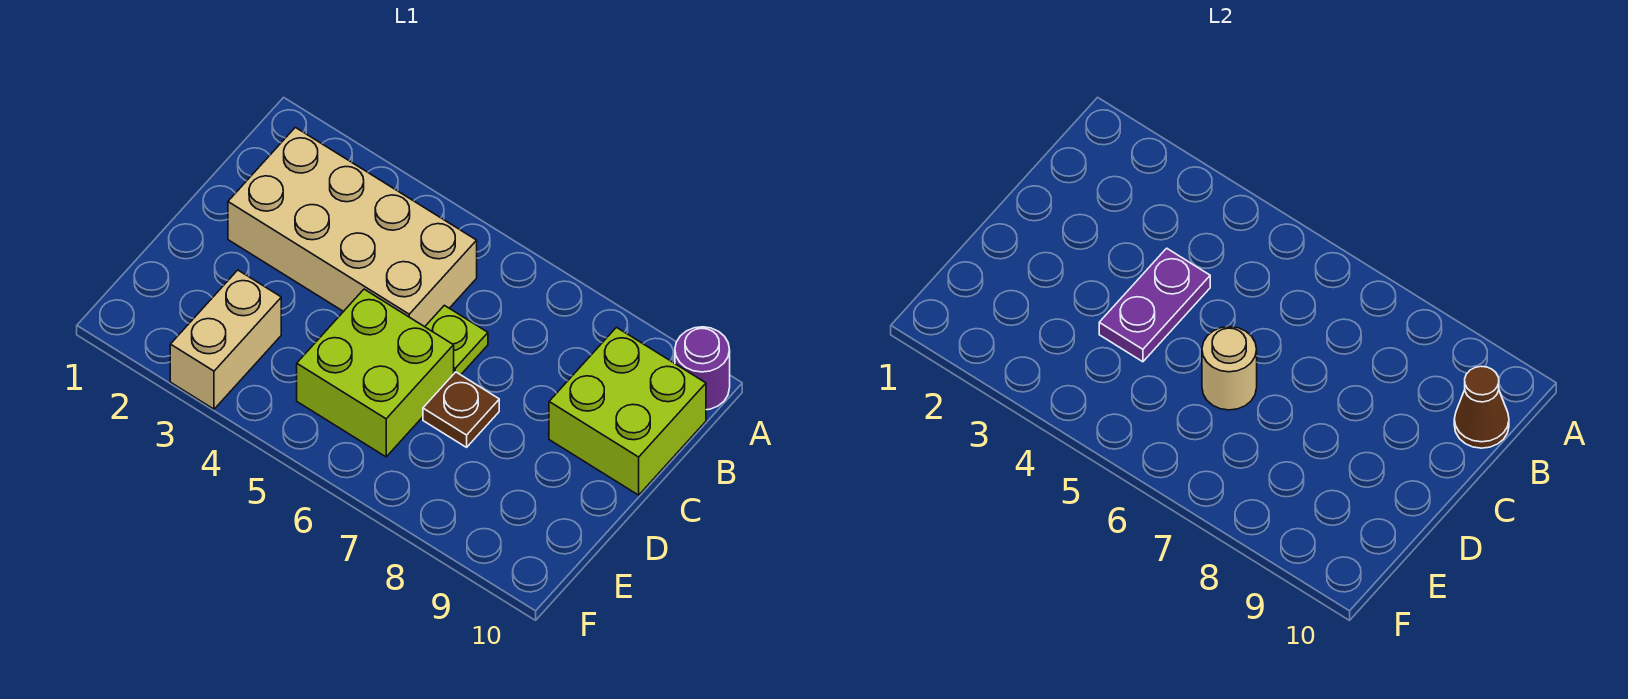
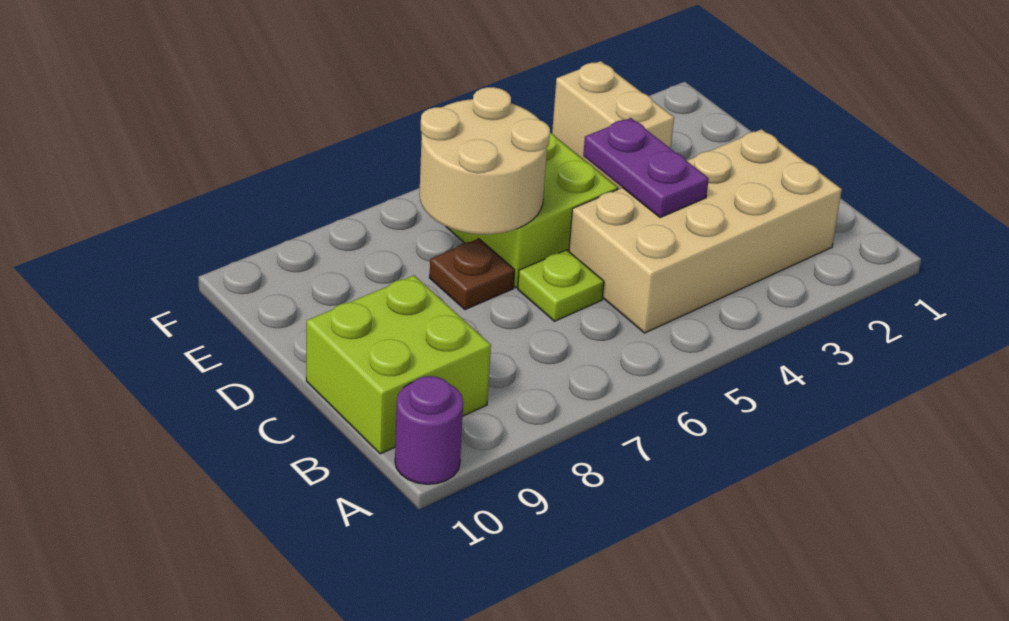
brown cone B10 level 2 -> none
tan round brick D6 level 2 -> tan round brick D6:E7 level 2

